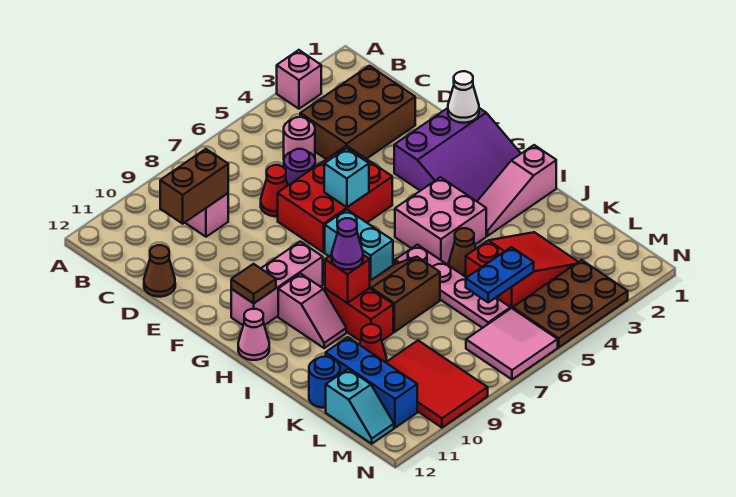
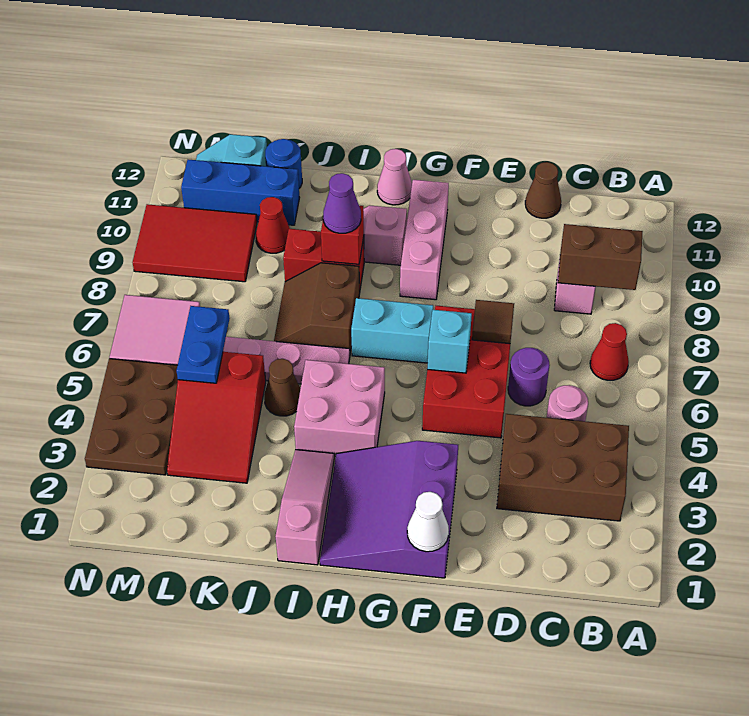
pink brick A3 level 1 -> none
brown brick C2:D4 level 1 -> brown brick B3:D4 level 1
brown brick C9:C10 level 2 -> brown brick B9:C9 level 2
red cone D7 level 1 -> red cone B7 level 1
brown tile G11 level 2 -> brown tile E7 level 2
brown slope I7:J8 level 1 top J -> brown slope I7:J8 level 1 top I

